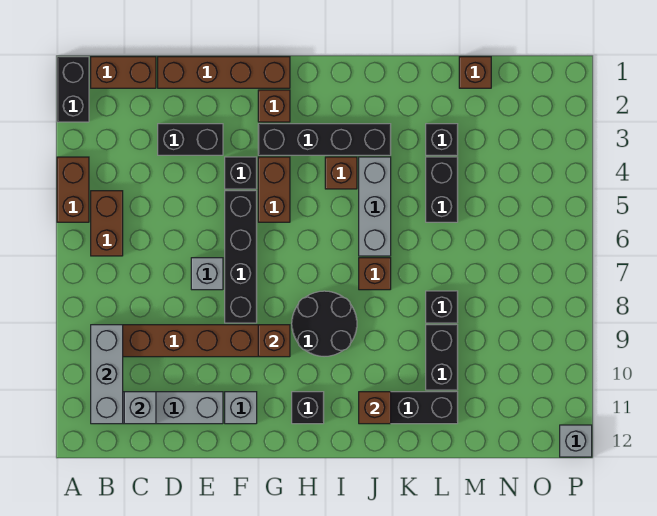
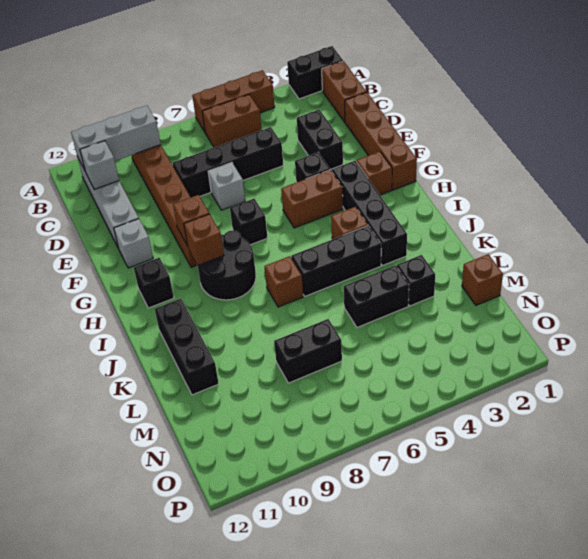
brown brick A4:A5 level 1 -> brown brick A4:A6 level 1
black brick F5:F8 level 1 -> black brick D5:D8 level 1
grey brick J4:J6 level 1 -> black brick J4:J6 level 1
brown brick J11 level 2 -> brown brick H9 level 2
black brick L8 level 1 -> black brick G7 level 1
black brick L9:L10 level 1 -> black brick M7:M8 level 1
grey brick P12 level 1 -> none

